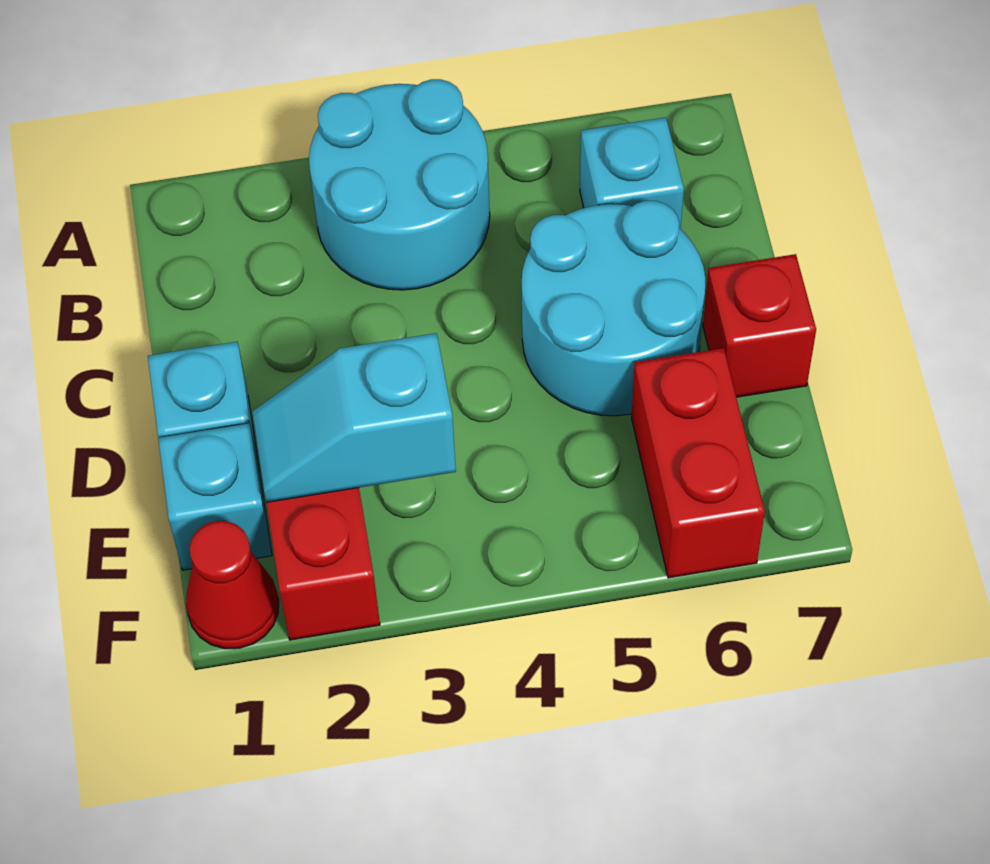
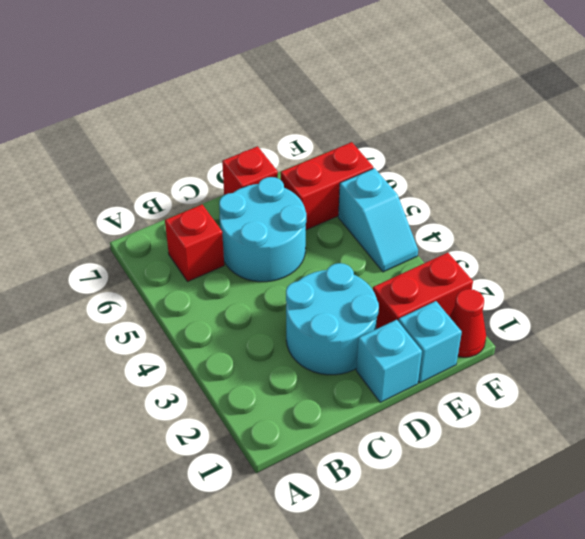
cyan round brick A3:B4 level 1 -> cyan round brick C2:D3 level 1
cyan brick B6 level 1 -> red brick B6 level 1
cyan slope E2:E3 level 2 top 3 -> cyan slope F4:F5 level 1 top 5

